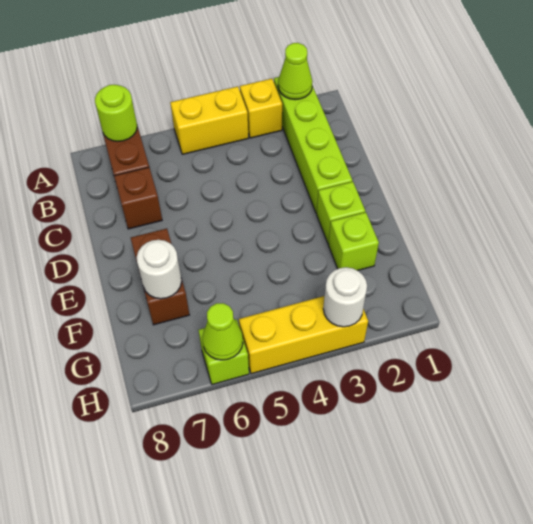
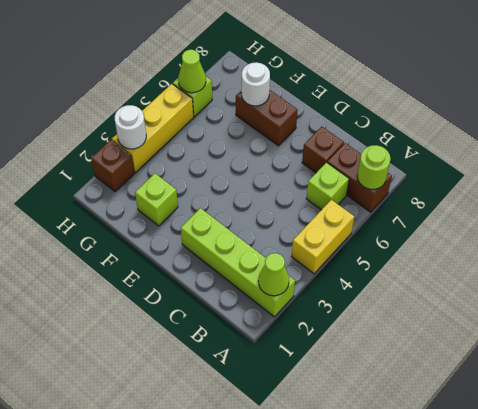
yellow brick A3 level 1 -> none
lime brick E2 level 1 -> lime brick B6 level 1
none -> brown brick H2 level 1

